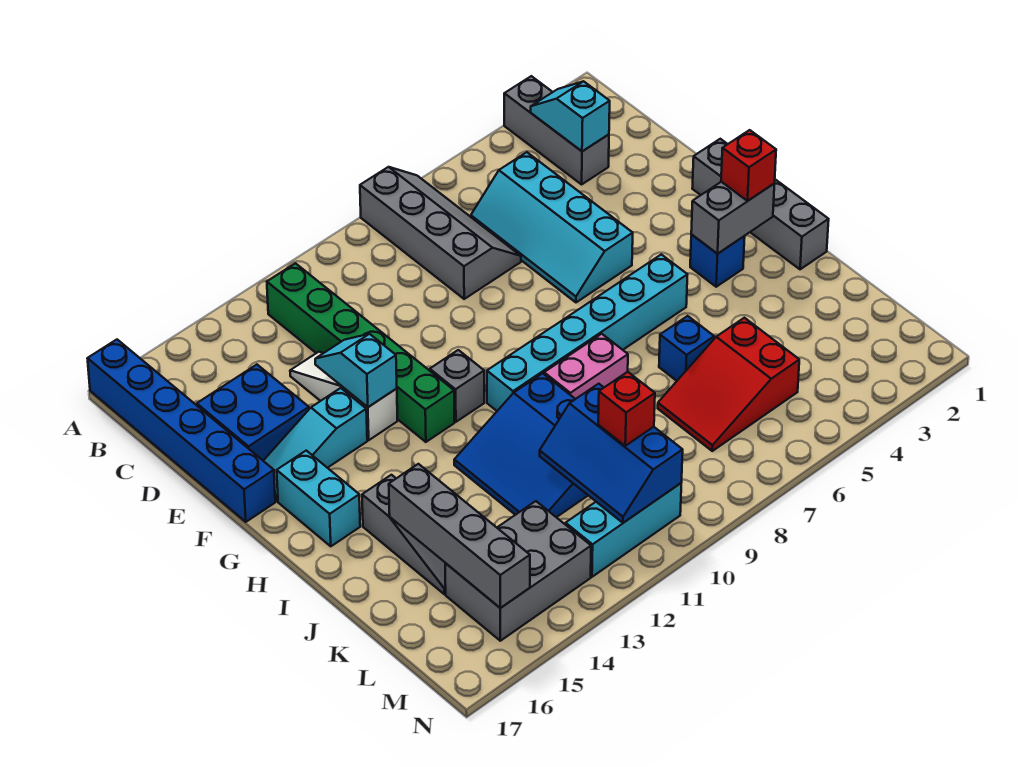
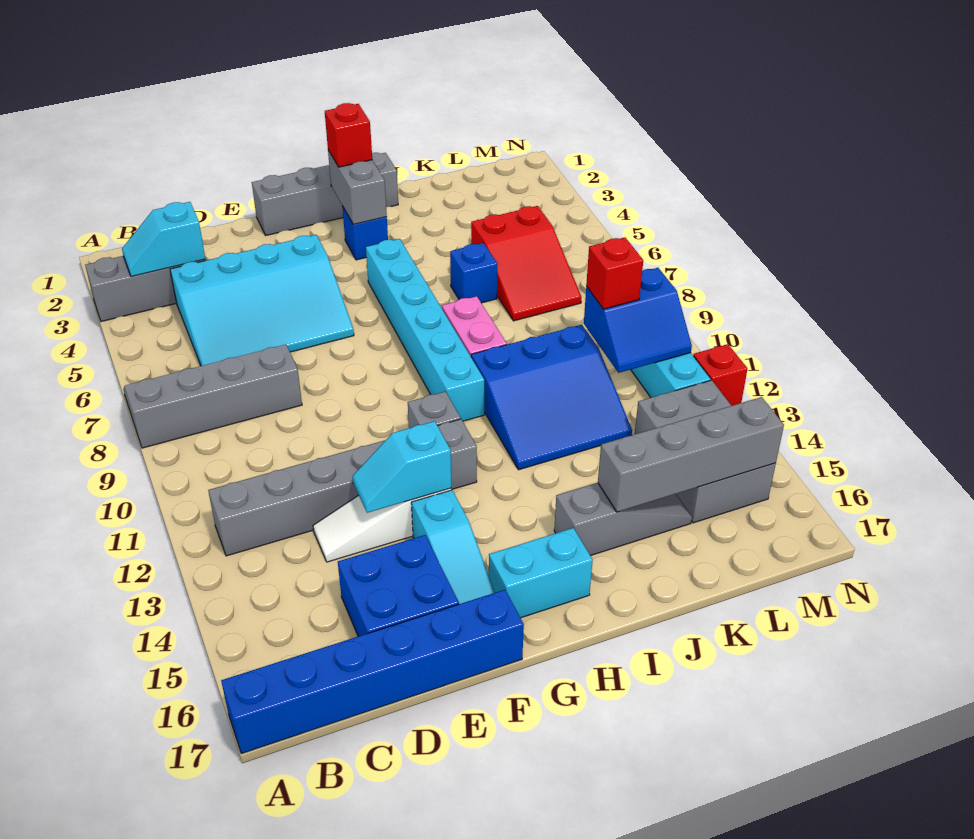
green brick B12:G12 level 1 -> grey brick B12:G12 level 1
cyan slope C5:F6 level 1 top 5 -> cyan slope C4:F6 level 1 top 4
blue slope K10:M11 level 2 top 10 -> blue slope L10:M11 level 2 top 10
none -> red brick N12 level 1

